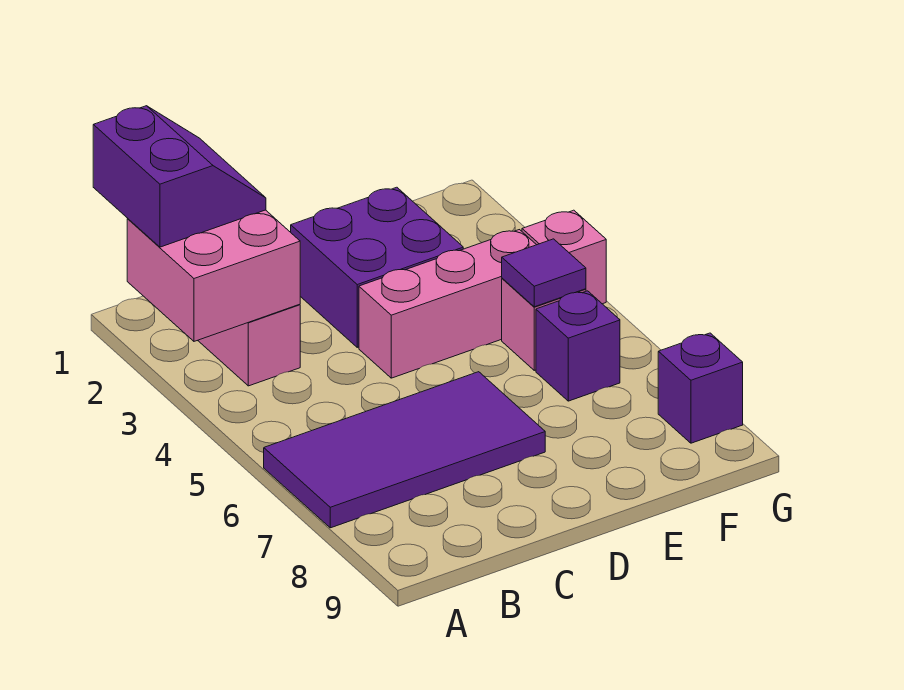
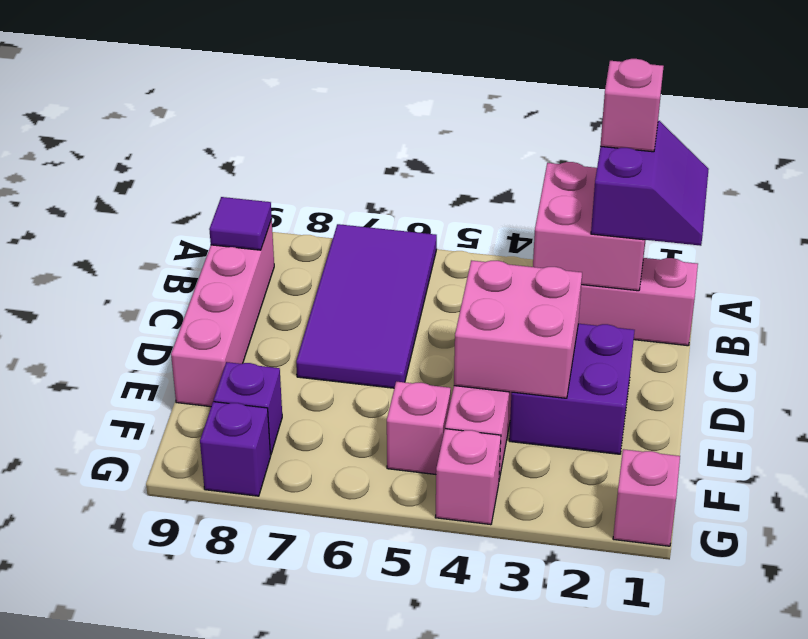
purple slope A1:B2 level 3 top A -> purple slope A1:B2 level 3 top 2
none -> pink brick A2 level 4
none -> pink brick B9:E9 level 1
none -> pink brick D3:E4 level 2
purple tile F5 level 2 -> purple tile B9 level 2
purple brick F6 level 1 -> purple brick F8 level 1
none -> pink brick G1 level 1

